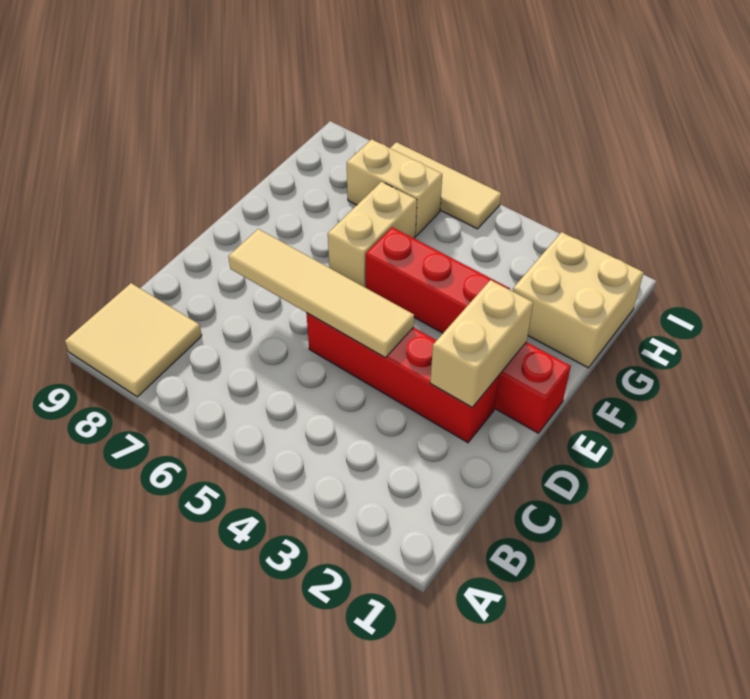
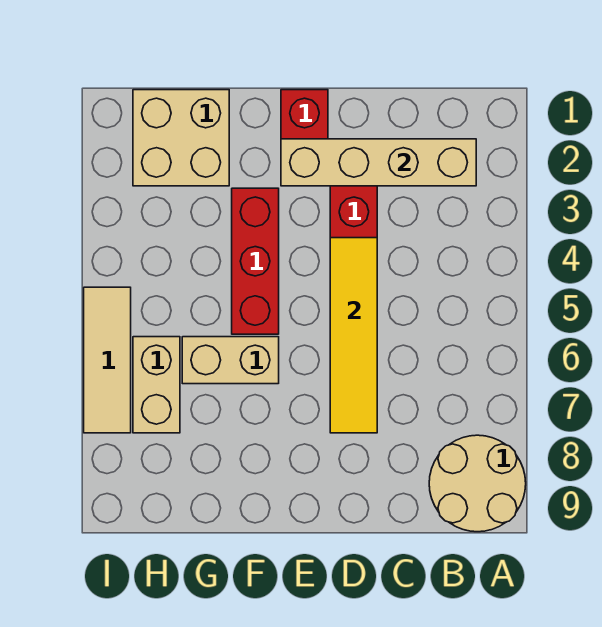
tan tile A8:B9 level 1 -> tan round brick A8:B9 level 1
tan brick D2:E2 level 2 -> tan brick B2:E2 level 2
tan tile D4:D7 level 2 -> yellow tile D4:D7 level 2

